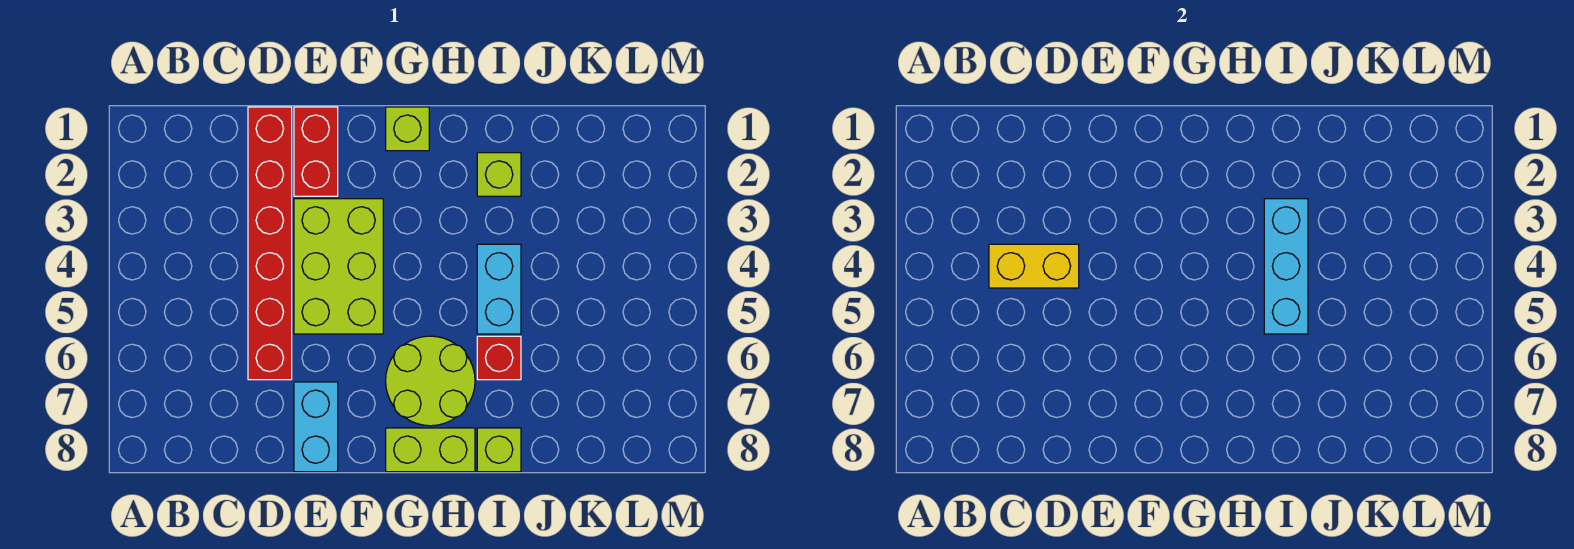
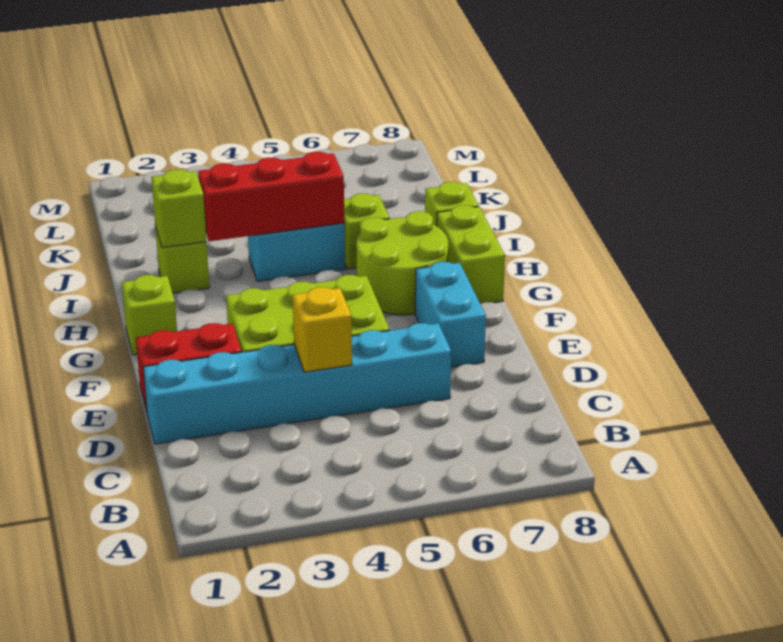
yellow brick C4:D4 level 2 -> yellow brick D4 level 2
red brick D1:D6 level 1 -> cyan brick D1:D6 level 1
cyan brick E7:E8 level 1 -> cyan brick E7:F7 level 1
none -> lime brick I2 level 2
cyan brick I3:I5 level 2 -> red brick I3:I5 level 2
red brick I6 level 1 -> lime brick I6 level 1

